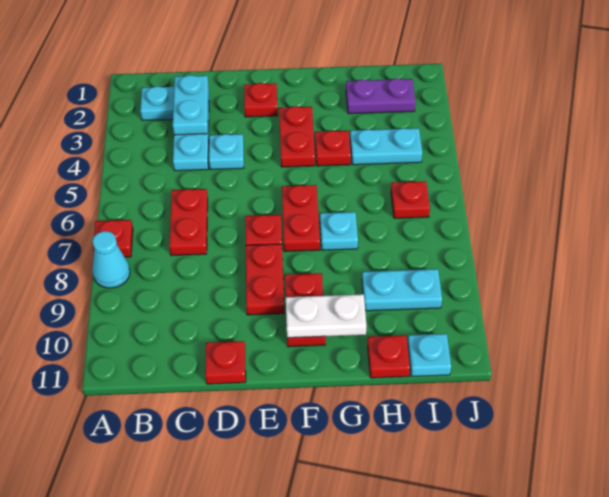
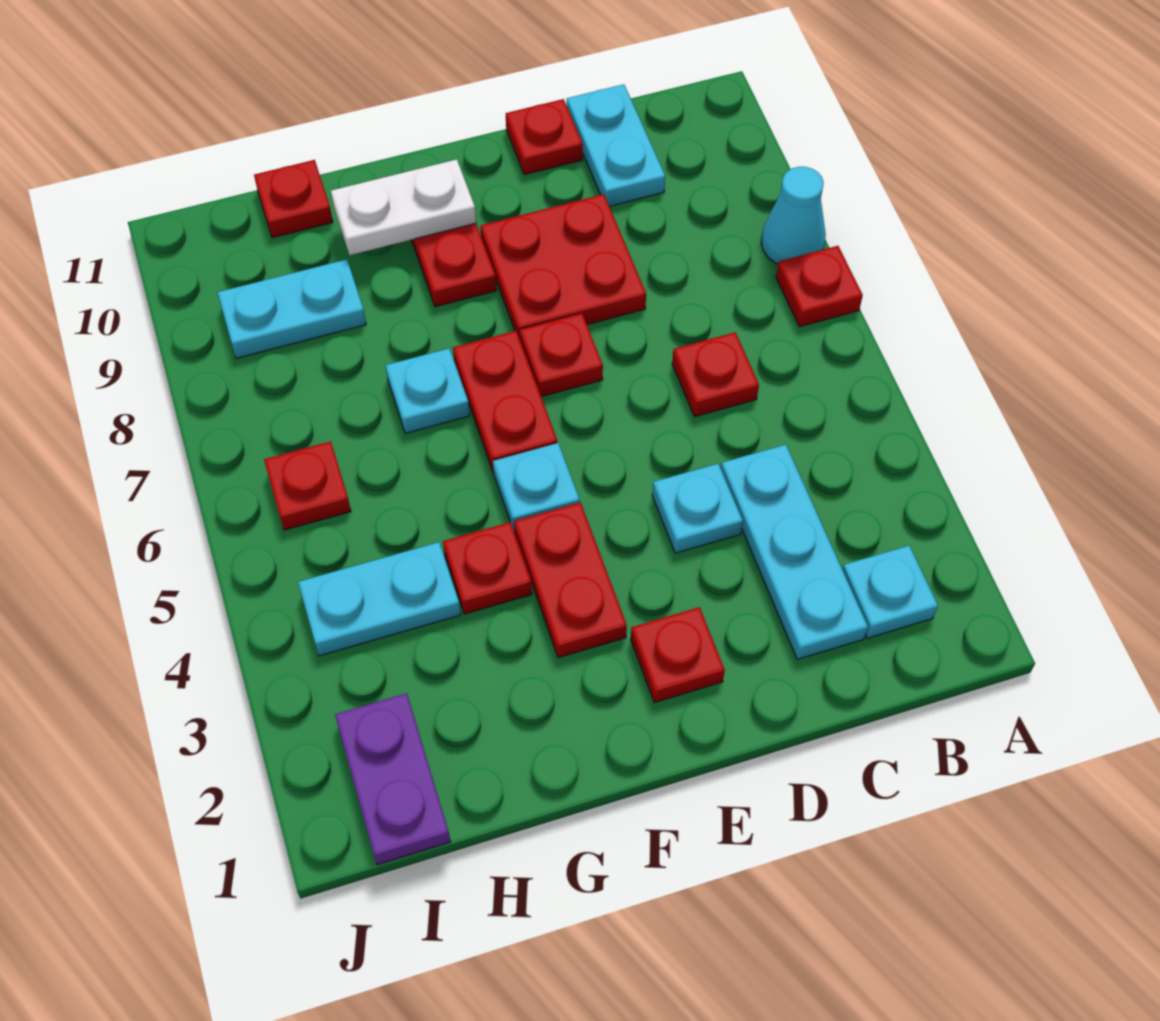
cyan plate C2:C3 level 2 -> cyan plate C10:C11 level 1
red plate C6:C7 level 1 -> red plate C6 level 1
red plate E8:E9 level 1 -> red plate D8:E9 level 1
purple plate H2:I2 level 1 -> purple plate I1:I2 level 1
cyan plate I11 level 1 -> cyan plate F5 level 1

